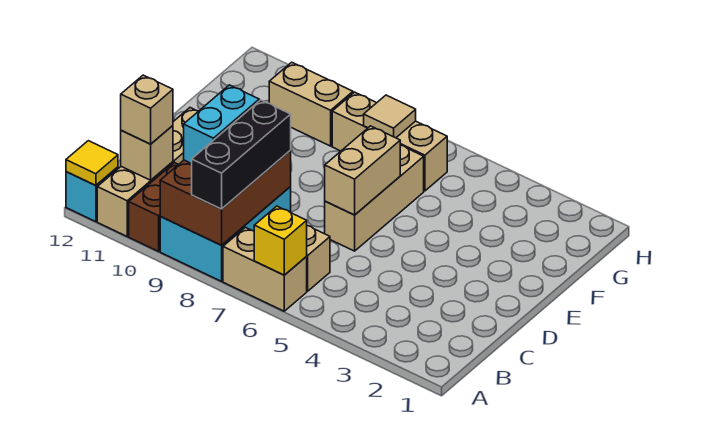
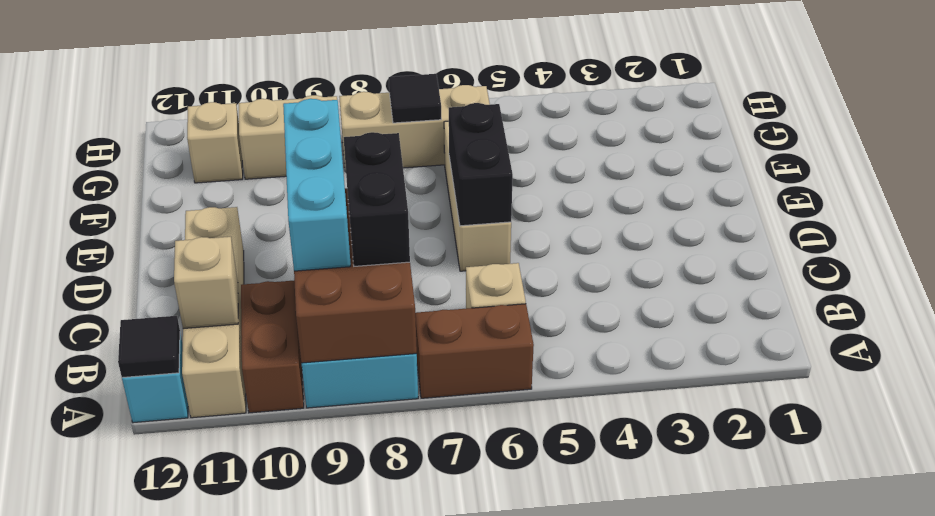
tan brick A6:A7 level 1 -> brown brick A6:A7 level 1
yellow brick A6 level 2 -> none
black brick A8:C8 level 3 -> black brick B8:C8 level 3
yellow tile A12 level 2 -> black tile A12 level 2
cyan brick B9:C9 level 3 -> cyan brick B9:D9 level 3
tan brick B11 level 3 -> tan brick G11 level 1
tan brick D6:E6 level 2 -> black brick D6:E6 level 2
tan tile G7 level 2 -> black tile G7 level 2

